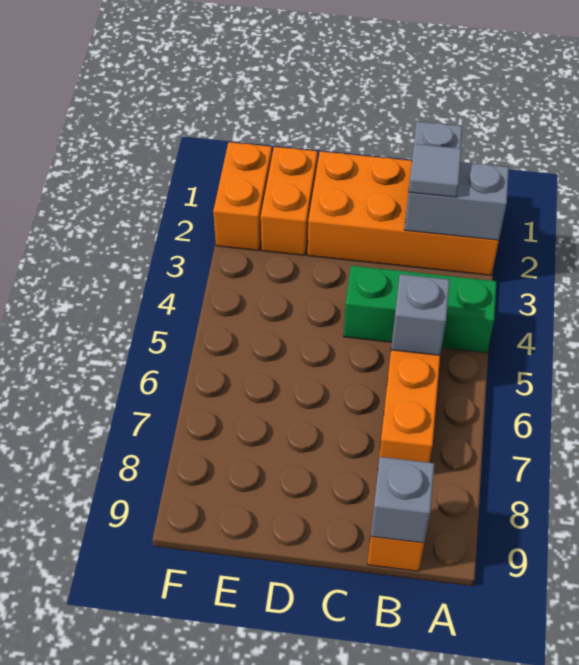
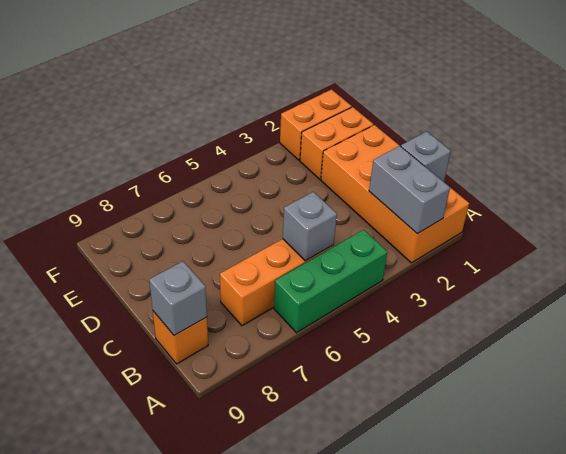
green brick A4:C4 level 1 -> green brick A4:A6 level 1
grey tile B2 level 3 -> none

